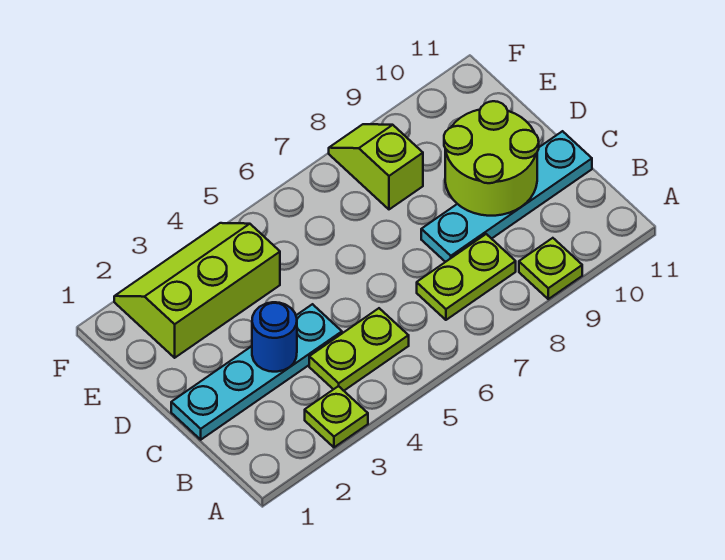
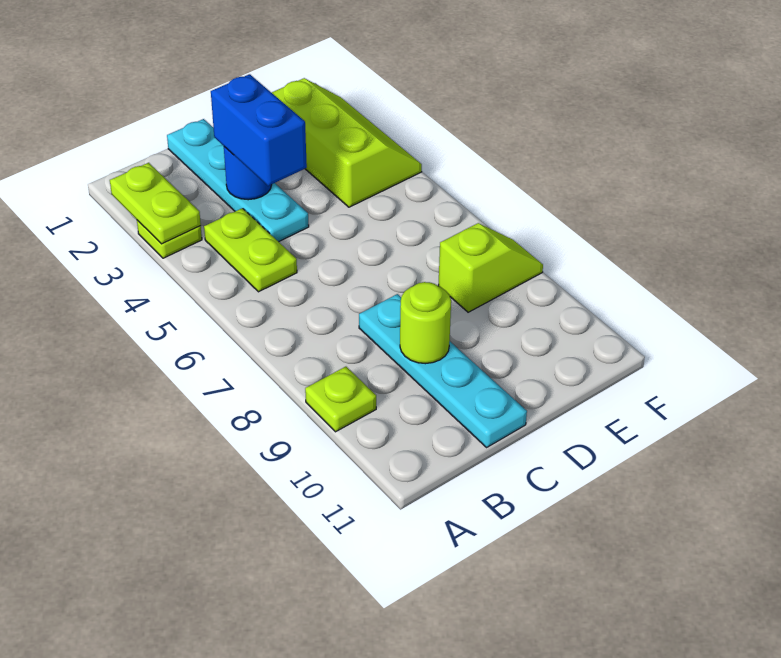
lime plate B7:B8 level 1 -> lime plate A2:A3 level 2
none -> blue brick C3:C4 level 3
lime round brick C9:D10 level 2 -> lime round brick C9 level 2

